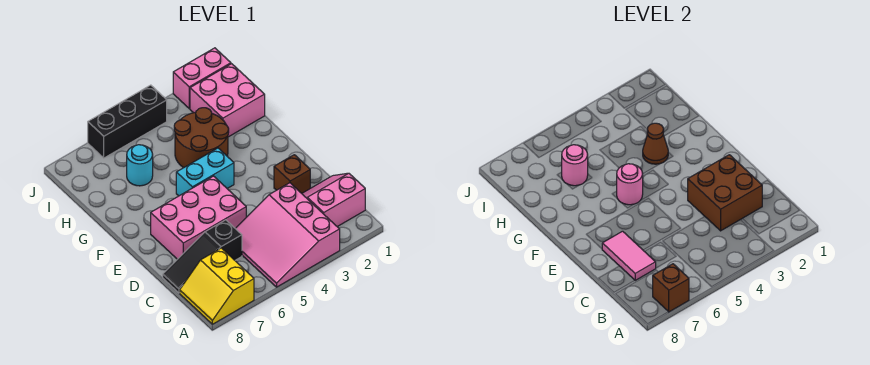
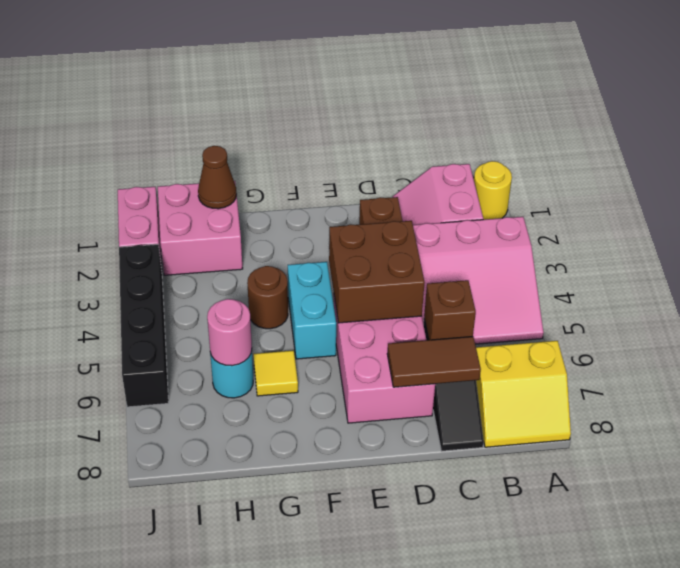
none -> yellow round brick A1 level 1
brown brick A7 level 2 -> brown brick C6 level 2
brown brick C2:D3 level 2 -> brown brick D4:E5 level 2
pink tile C7:D7 level 2 -> brown tile C7:D7 level 2
pink round brick F5 level 2 -> none
brown round brick G3:H4 level 1 -> brown round brick G4 level 1
brown cone G3 level 2 -> brown cone H1 level 2
none -> yellow tile G6 level 1
black brick J4:J6 level 1 -> black brick J3:J6 level 1

